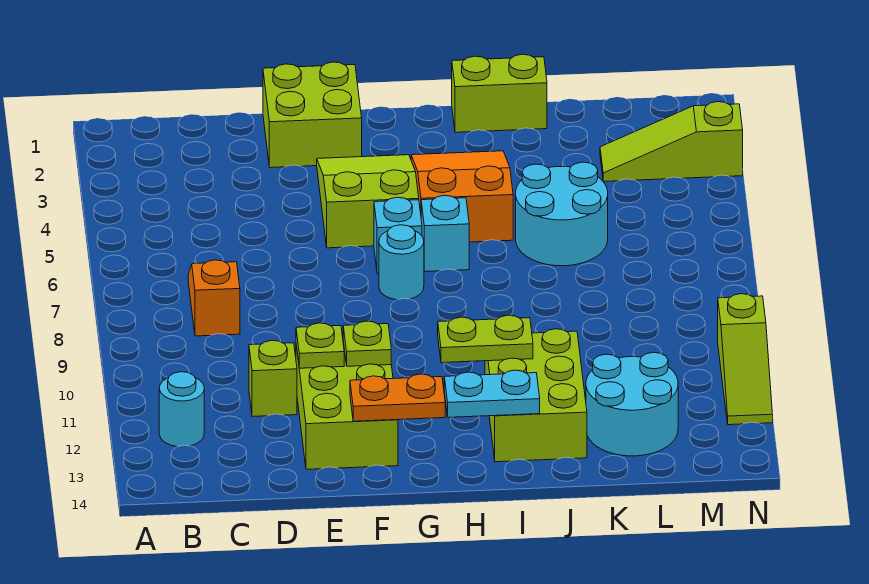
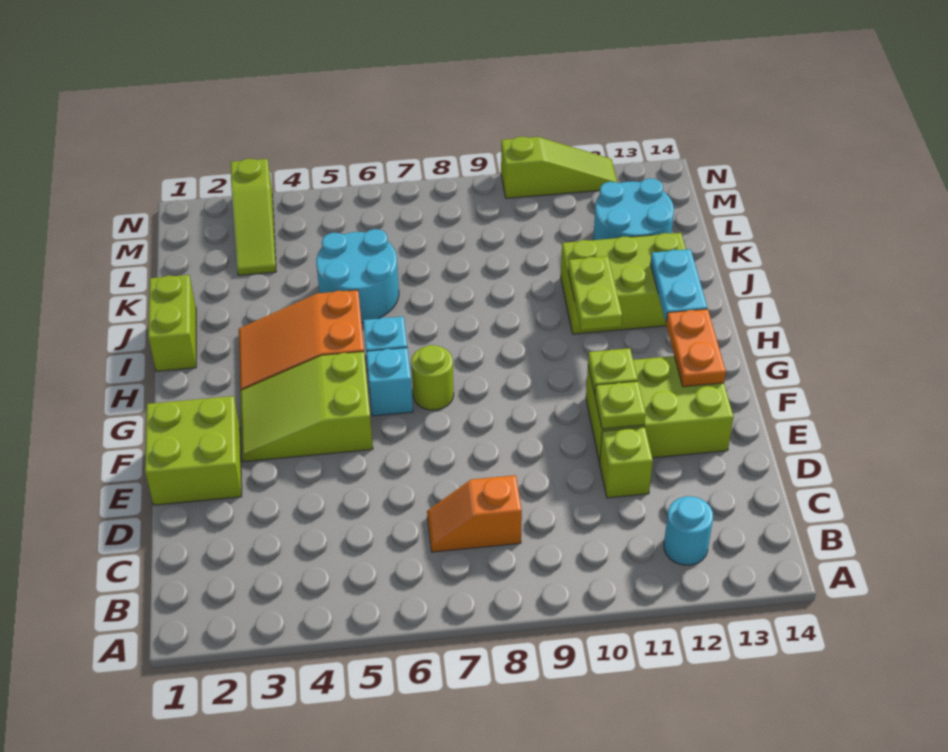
cyan round brick G7 level 1 -> lime round brick G7 level 1

